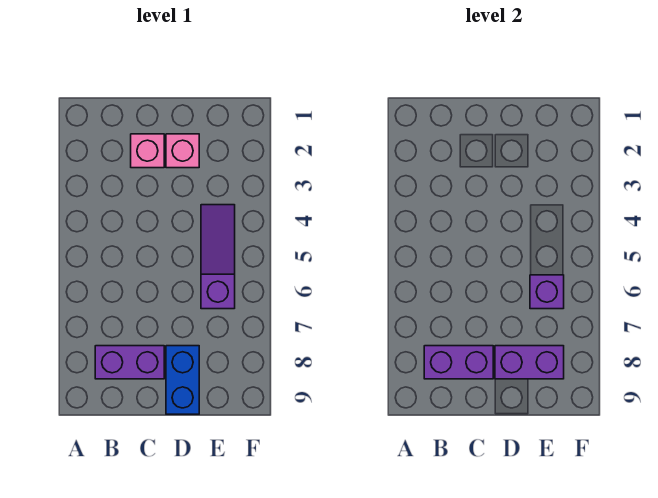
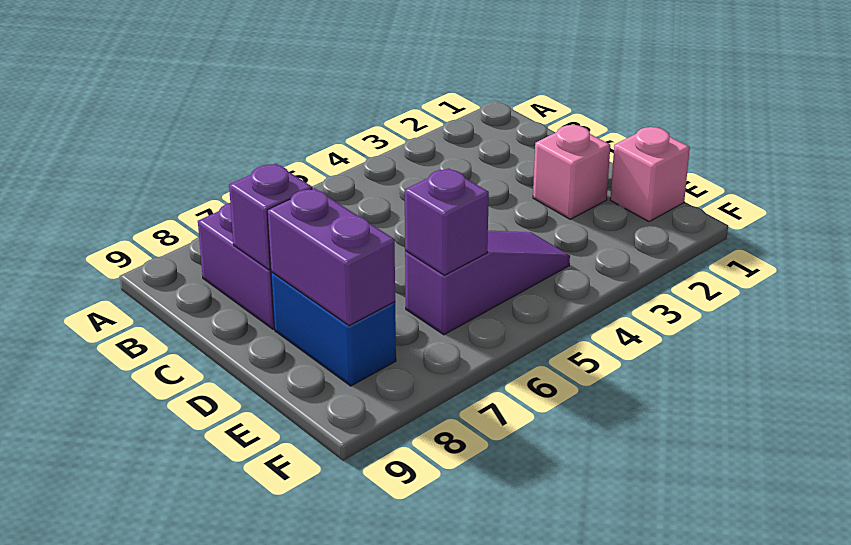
purple brick B8:C8 level 2 -> purple brick C8 level 2
pink brick C2 level 1 -> pink brick E1 level 1
blue brick D8:D9 level 1 -> blue brick D8:E8 level 1

